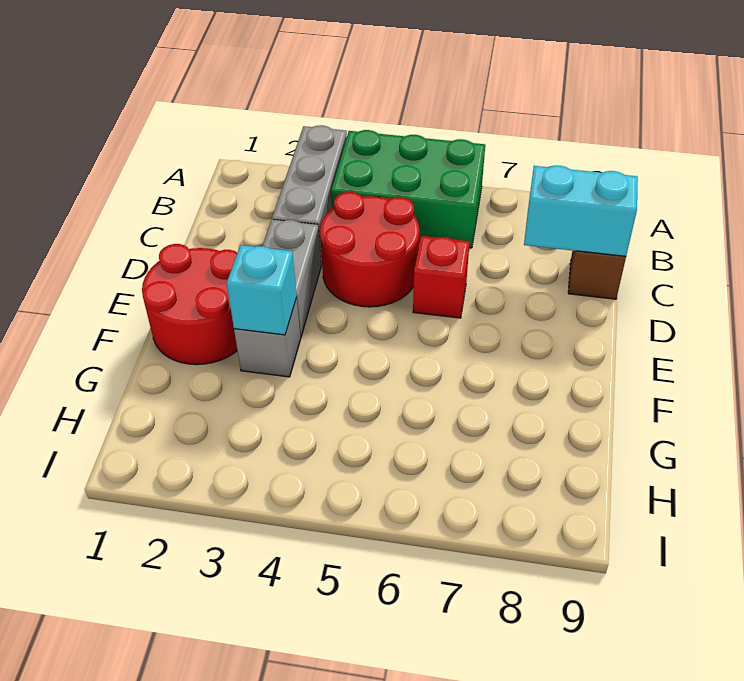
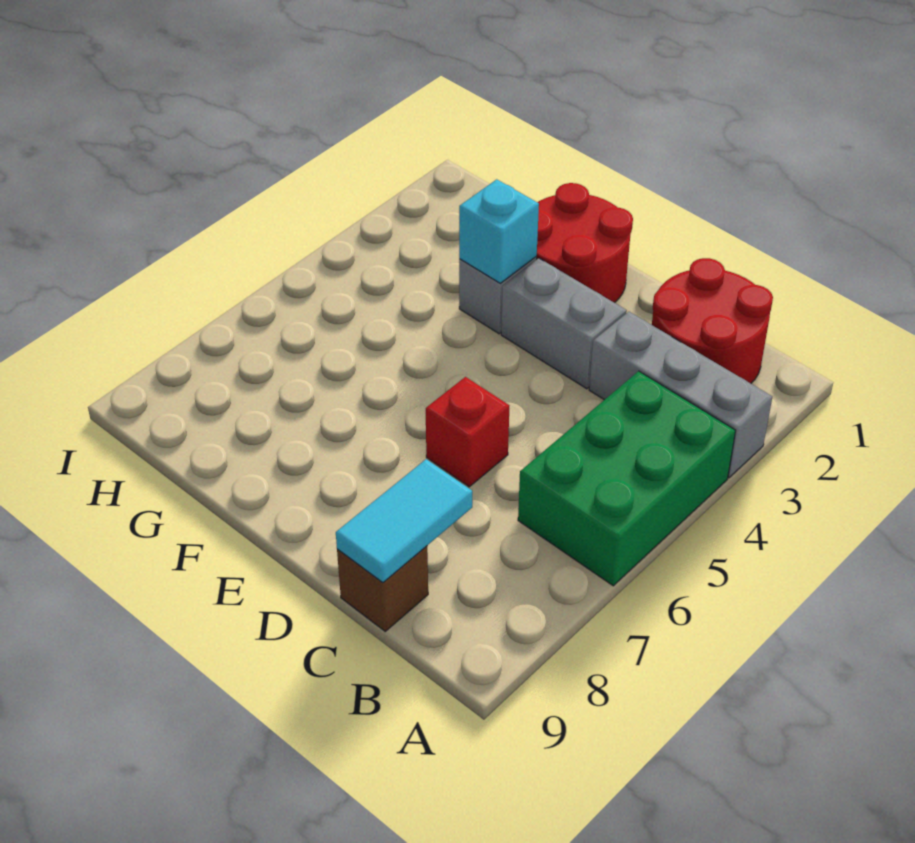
red round brick C4:D5 level 1 -> red round brick B1:C2 level 1
cyan brick C8:C9 level 2 -> cyan tile C8:C9 level 2

